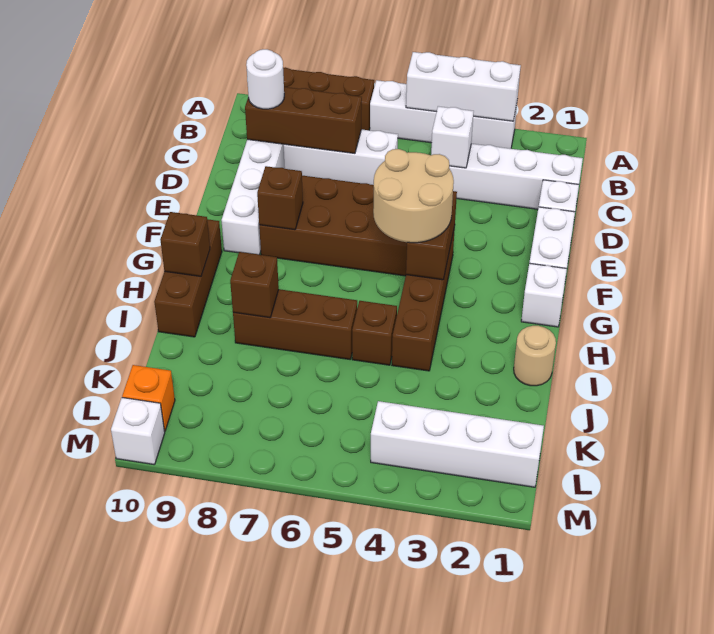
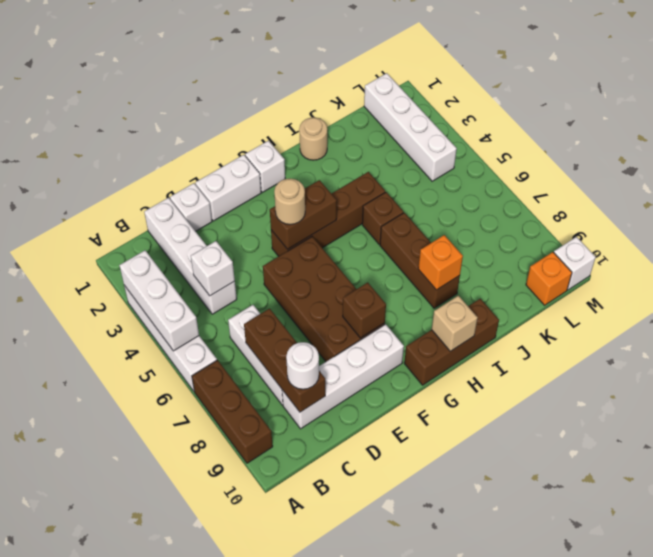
tan round brick F4:G5 level 3 -> tan round brick F4 level 3
brown brick H10 level 2 -> tan brick H10 level 2
brown brick I8 level 2 -> orange brick I8 level 2

